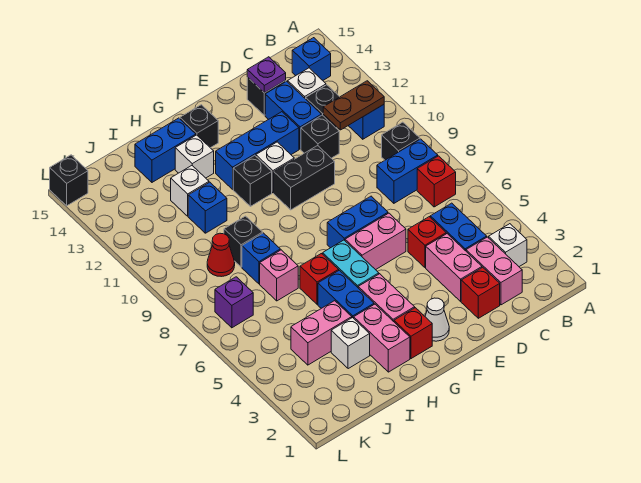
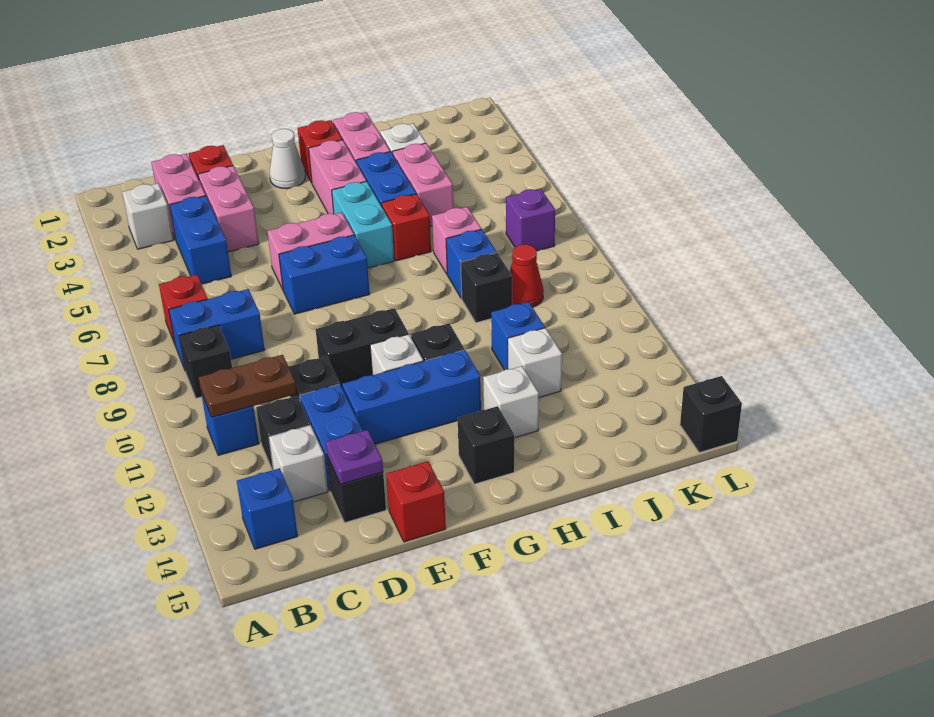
red brick D5 level 1 -> red brick E15 level 1
blue brick H14:I14 level 1 -> none
pink brick I4:J4 level 1 -> pink brick I4:I5 level 1

